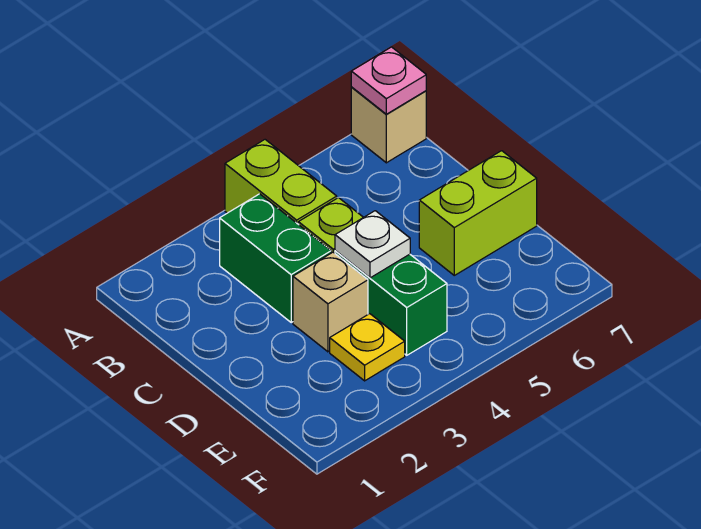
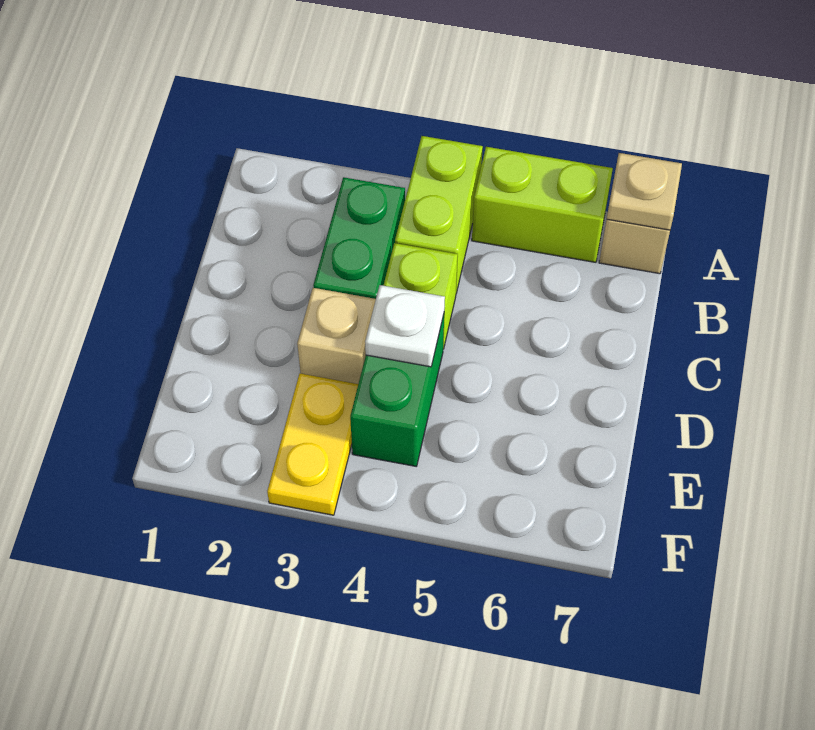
pink plate A7 level 2 -> tan plate A7 level 2
lime brick D6:D7 level 1 -> lime brick A5:A6 level 1
yellow plate E3 level 1 -> yellow plate E3:F3 level 1

